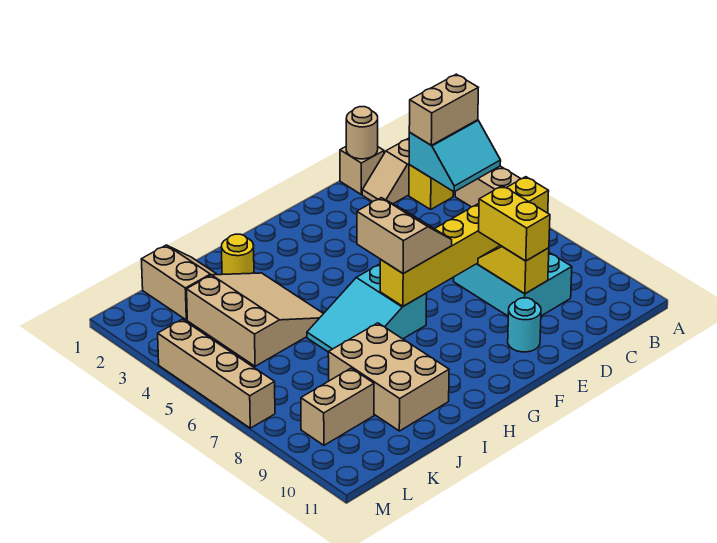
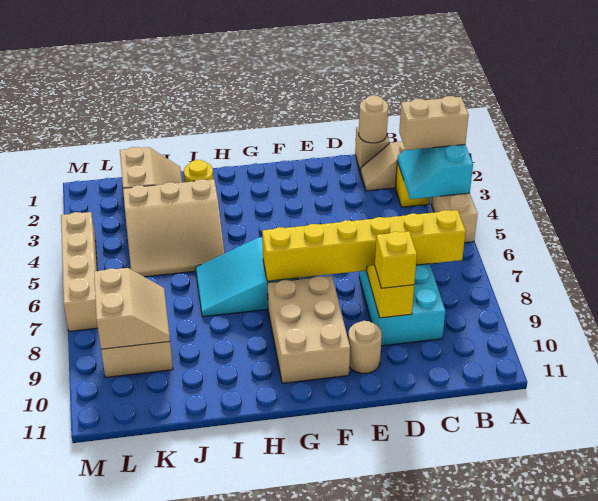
cyan slope A3:B4 level 2 top 3 -> cyan slope A3:B4 level 2 top A
yellow brick D8:D9 level 3 -> yellow brick D9 level 3
cyan round brick E10 level 1 -> tan round brick E10 level 1
tan slope F6:G7 level 3 top G -> tan slope K8:L9 level 2 top L
tan slope I3:K5 level 1 top K -> tan slope I3:K5 level 1 top 3
tan brick I8:J10 level 1 -> tan brick F8:G10 level 1

